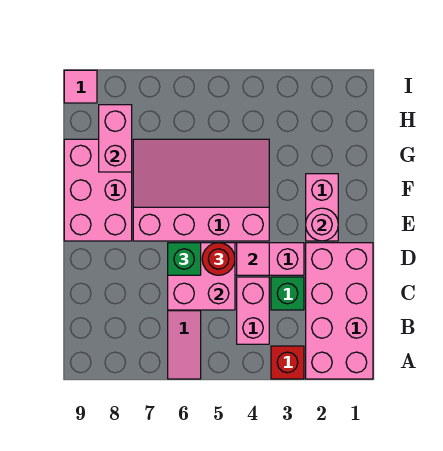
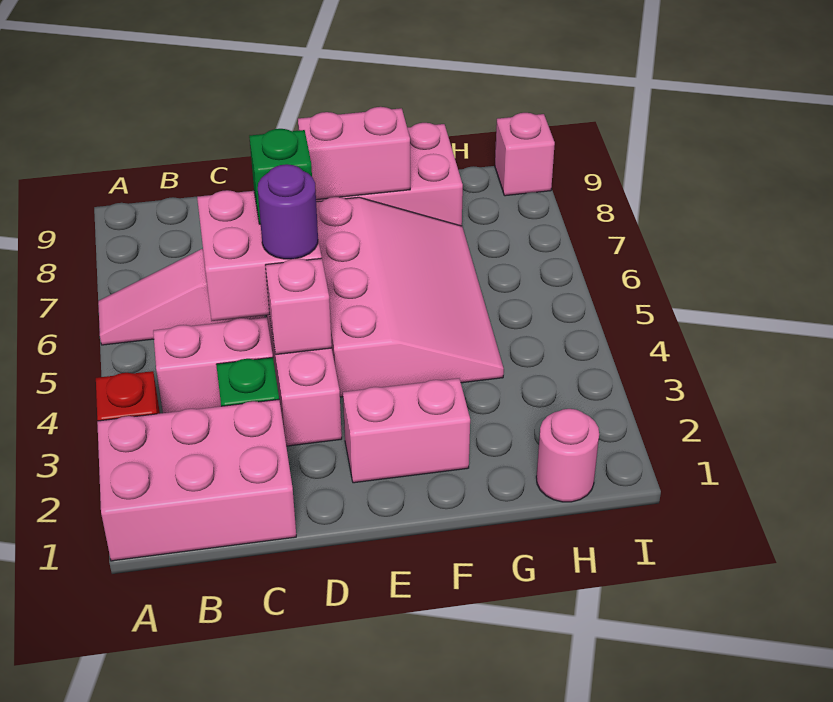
pink brick A1:D2 level 1 -> pink brick A1:C2 level 1
pink tile D4 level 2 -> pink brick D4 level 2
red round brick D5 level 3 -> purple round brick D5 level 3
pink round brick E2 level 2 -> pink round brick H1 level 1
pink brick G8:H8 level 2 -> pink brick E8:F8 level 2
pink tile I9 level 1 -> pink brick I9 level 1

